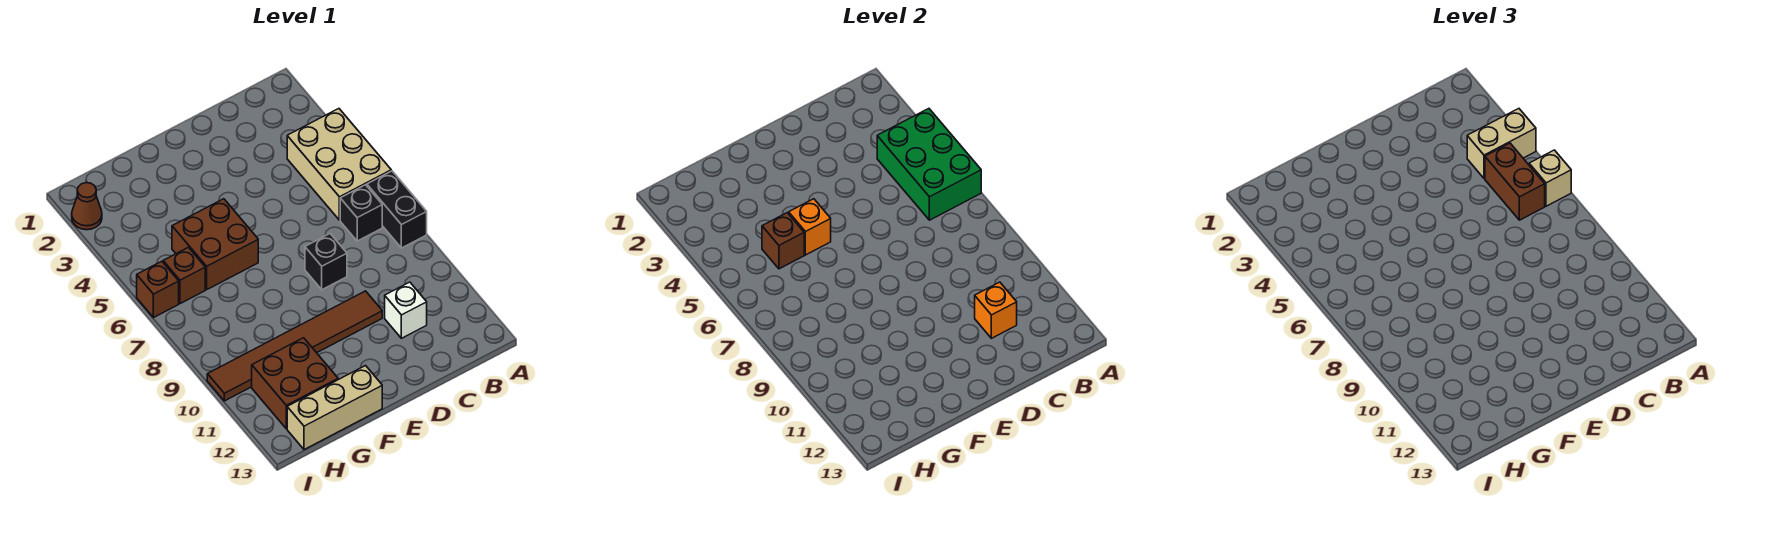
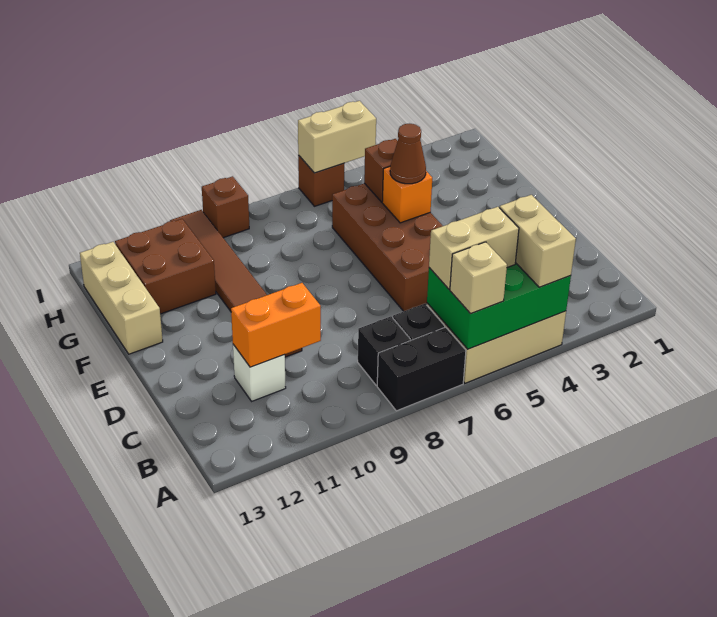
brown brick B5:B6 level 3 -> tan brick B5:B6 level 3
orange brick C11 level 2 -> orange brick C10:C11 level 2
black brick D8 level 1 -> black brick B8 level 1
brown brick F5:G6 level 1 -> brown brick D5:G6 level 1
brown brick H6 level 1 -> brown brick I9 level 1
brown cone I2 level 1 -> brown cone F5 level 3
none -> tan brick I5:I6 level 2

